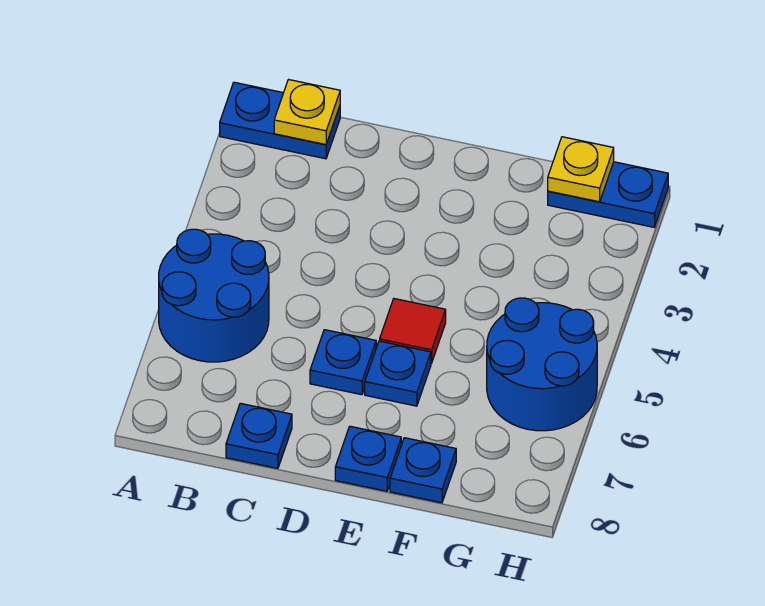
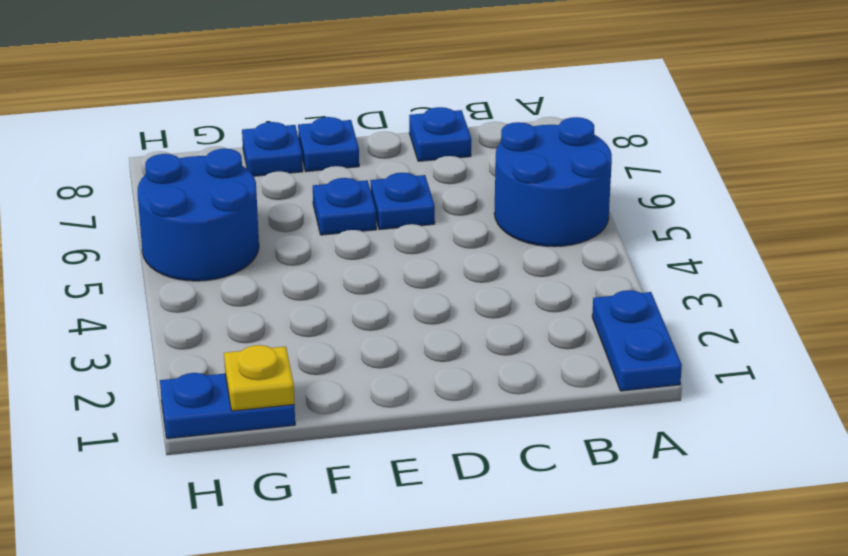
blue plate A1:B1 level 1 -> blue plate A1:A2 level 1
yellow plate B1 level 2 -> none
red tile E5 level 1 -> none

